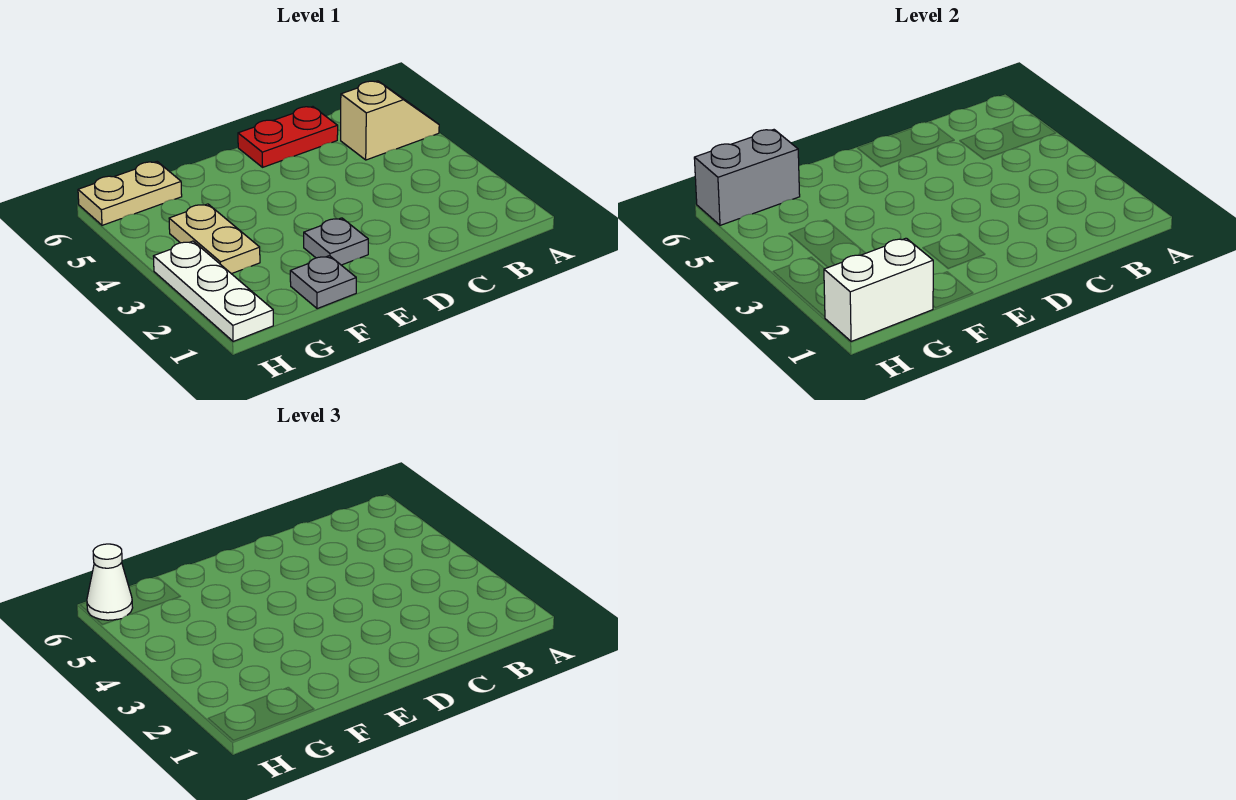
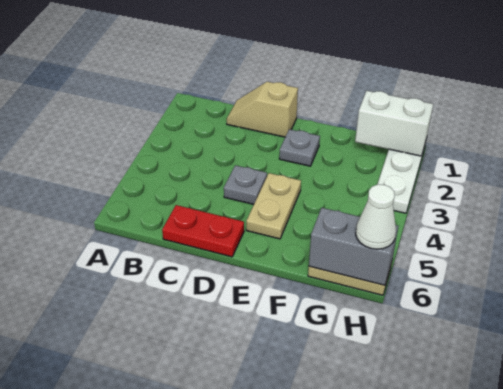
tan slope A5:B5 level 1 top B -> tan slope C1:D1 level 1 top D
grey plate F1 level 1 -> grey plate D4 level 1
tan plate G3:G4 level 1 -> tan plate E4:E5 level 1

